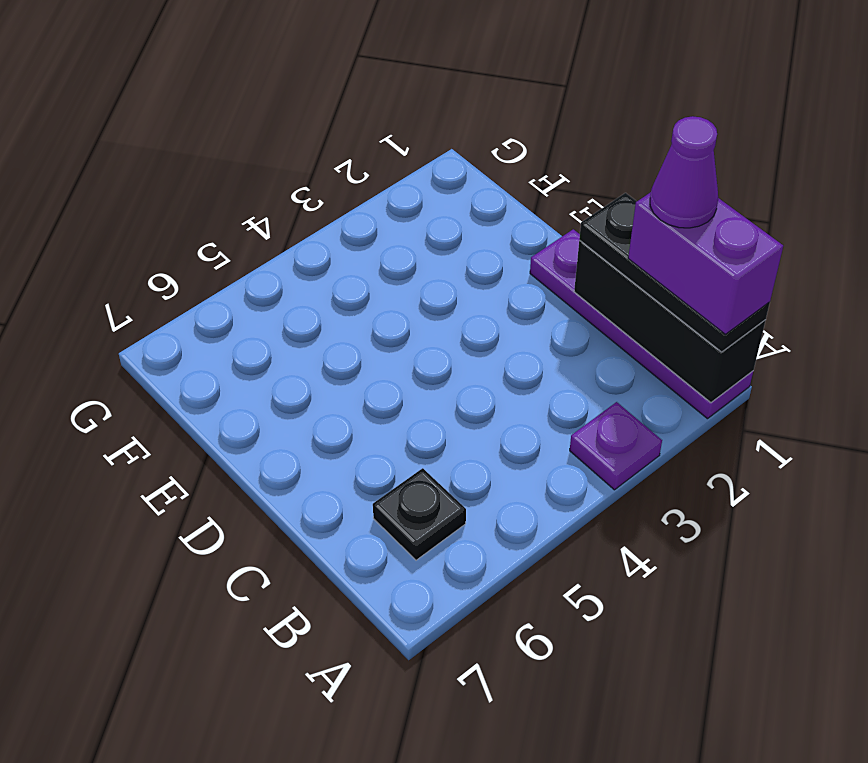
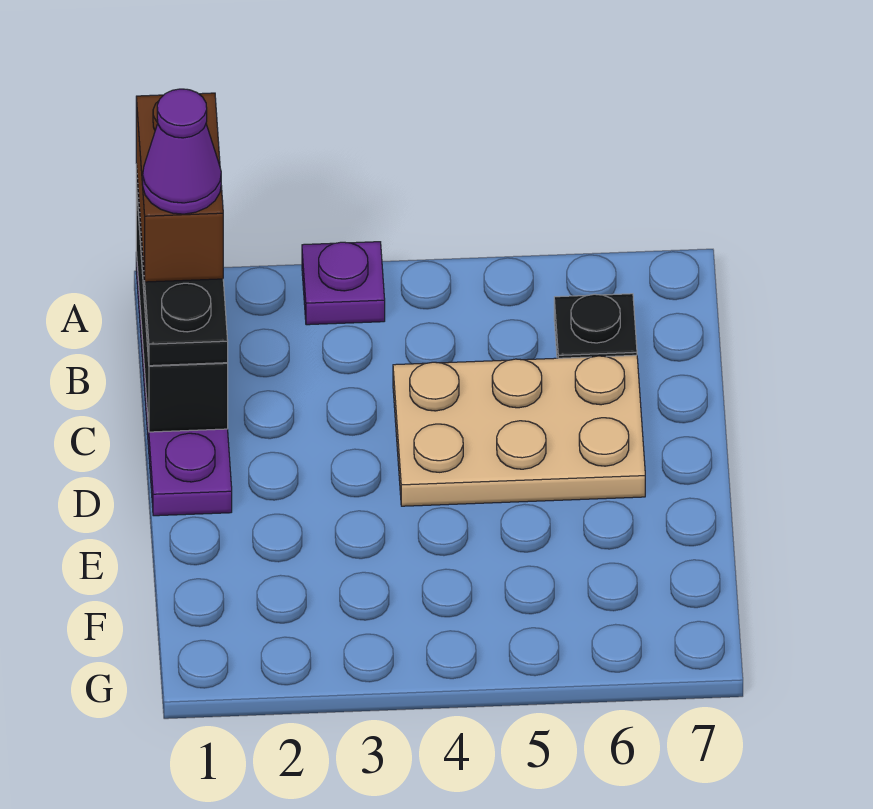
purple brick A1:B1 level 4 -> brown brick A1:B1 level 4
none -> tan plate C4:D6 level 1

